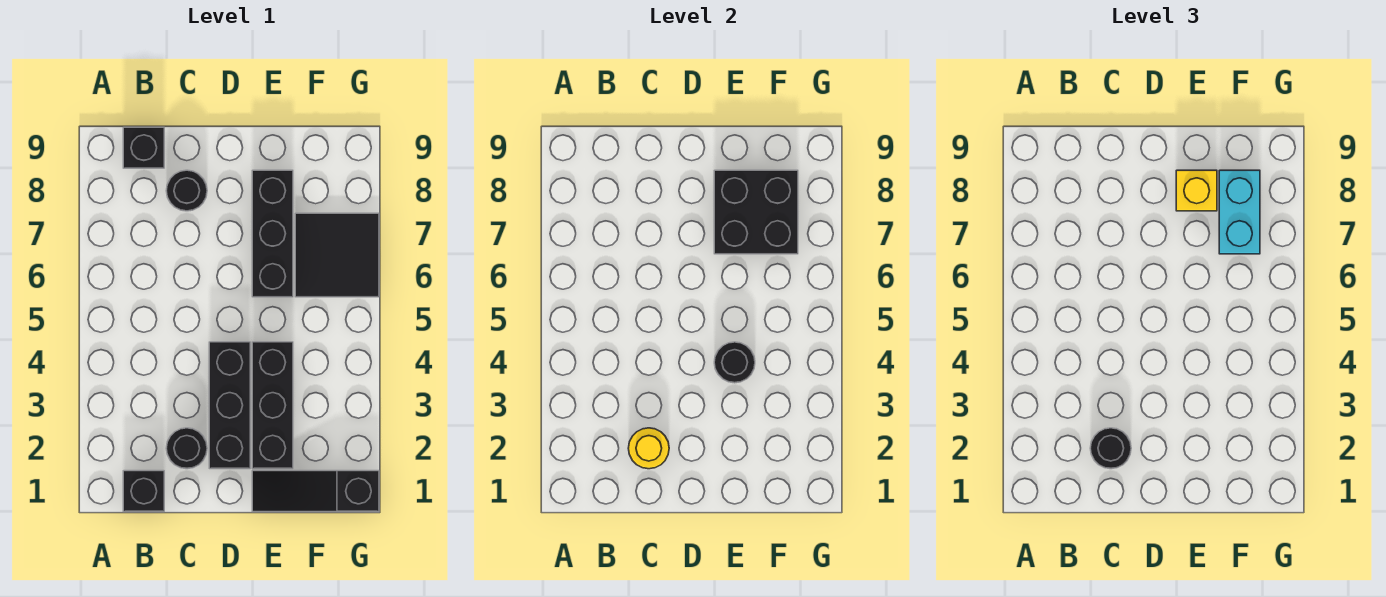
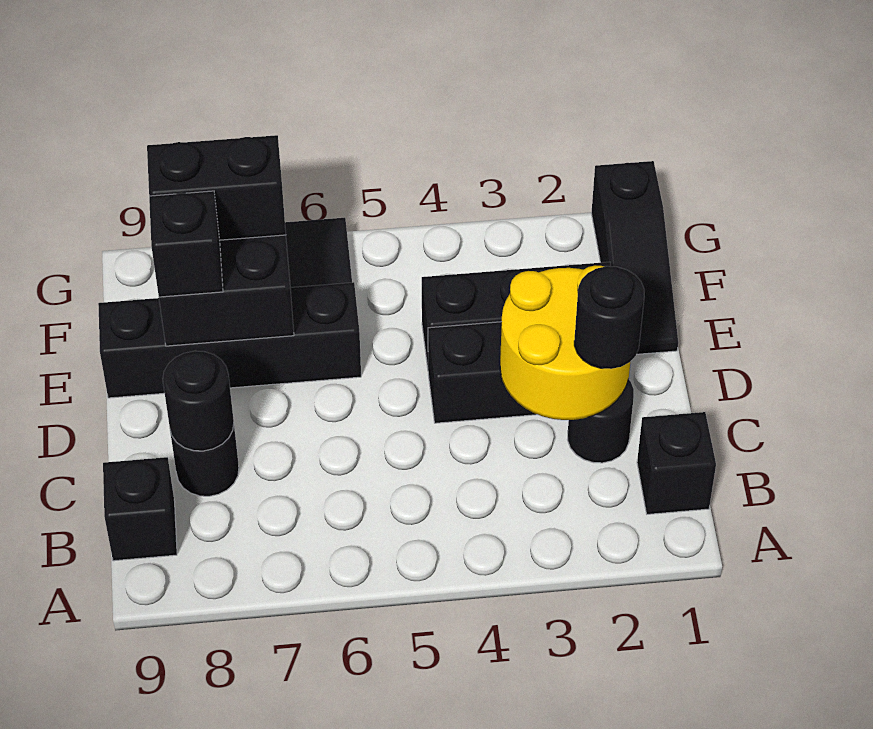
yellow round brick C2 level 2 -> yellow round brick C2:D3 level 2
black round brick E4 level 2 -> black round brick C8 level 2
black brick E6:E8 level 1 -> black brick E6:E9 level 1
yellow brick E8 level 3 -> black brick E8 level 3
cyan brick F7:F8 level 3 -> black brick F7:F8 level 3

